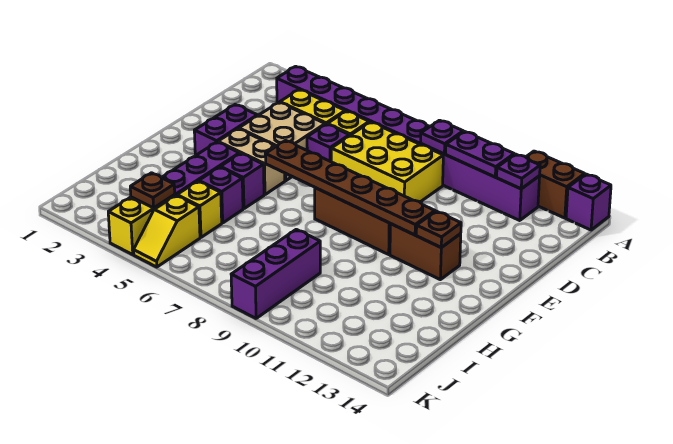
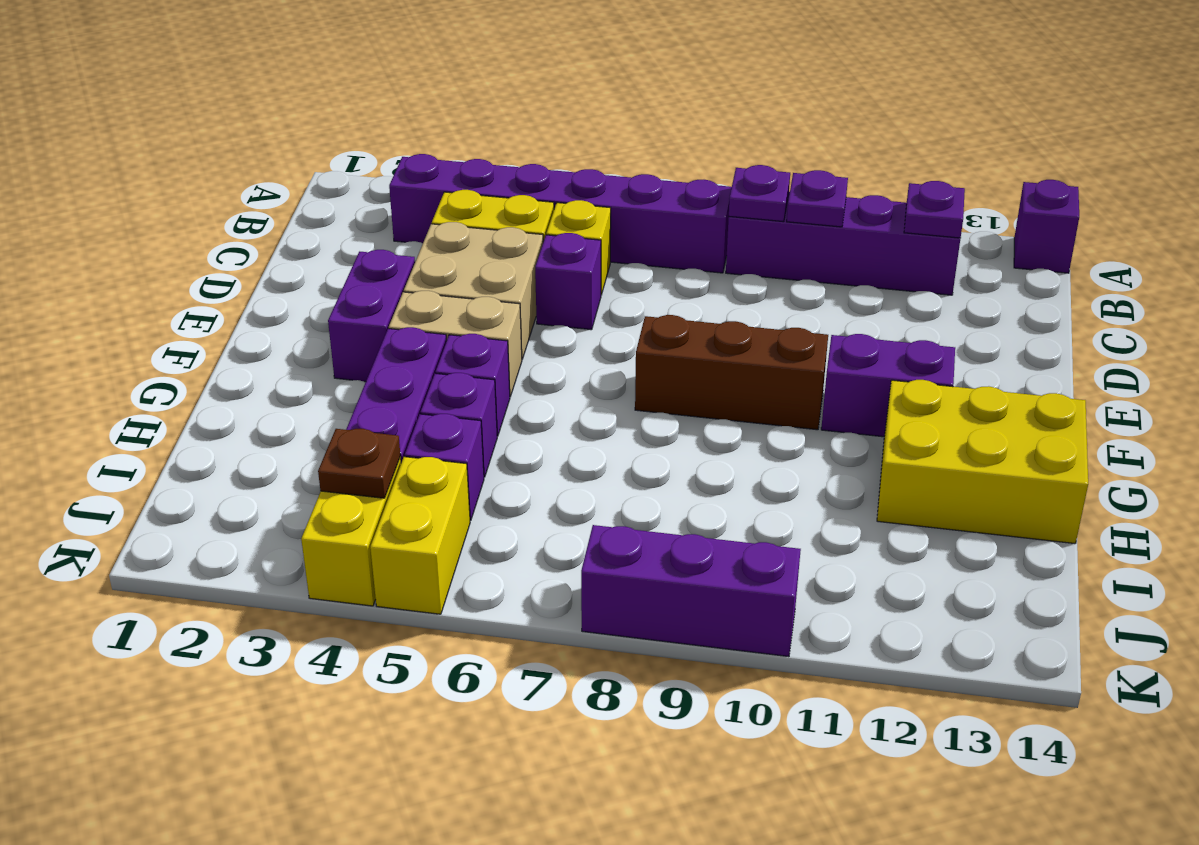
brown brick A12:A13 level 1 -> none
purple plate B10:B11 level 2 -> purple plate B10 level 2
yellow brick C7:D9 level 1 -> yellow brick G12:H14 level 1
brown plate F6:F11 level 2 -> none
brown brick F11:F12 level 1 -> purple brick F11:F12 level 1
brown plate F12 level 2 -> none
yellow brick I5 level 1 -> purple brick I5 level 1
purple brick I9:K9 level 1 -> purple brick K8:K10 level 1
yellow slope J5:K5 level 1 top J -> yellow brick J5:K5 level 1

